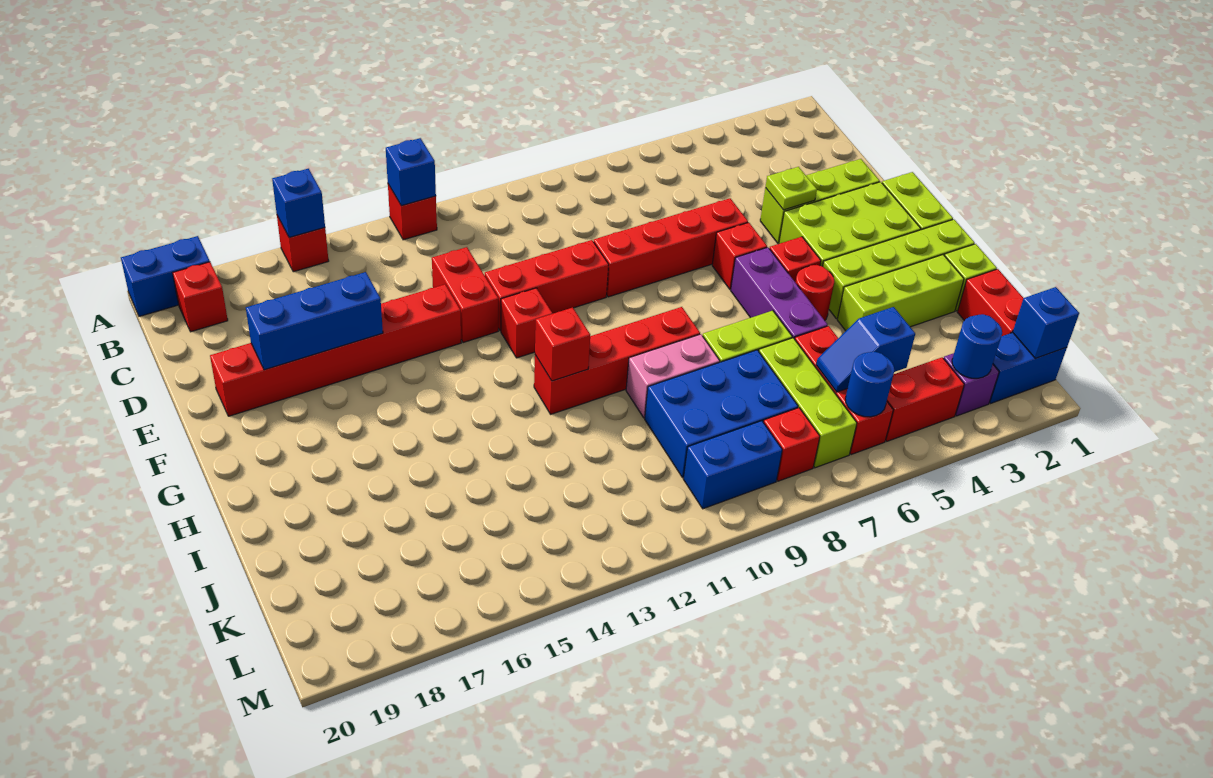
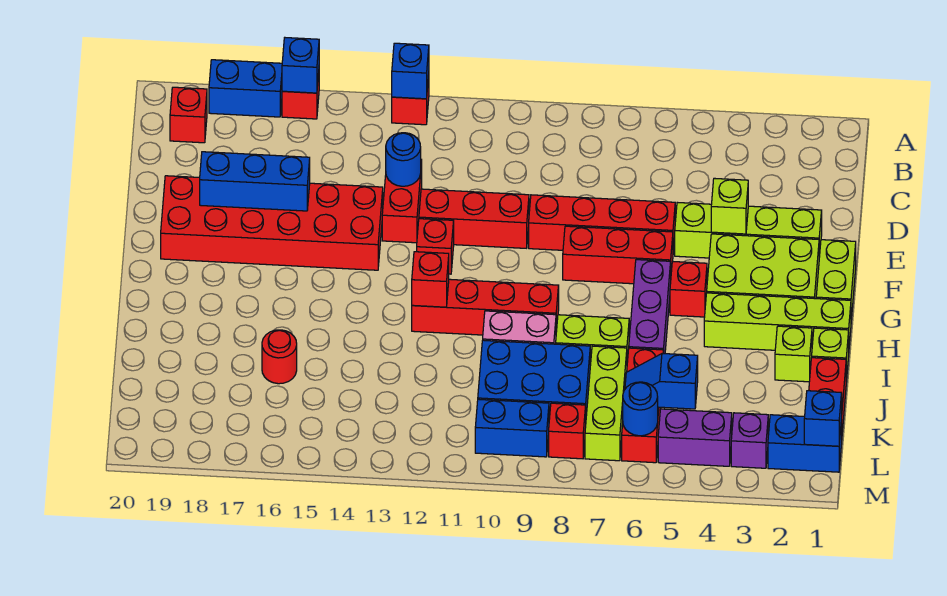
blue brick A19:A20 level 1 -> blue brick A17:A18 level 1
lime brick E2:E4 level 1 -> lime brick E2:E5 level 1
lime plate E4 level 2 -> lime brick E4 level 2
red brick E14:E19 level 1 -> red brick E14:F19 level 1
red brick F6 level 1 -> red brick F6:F8 level 1
red round brick H5 level 1 -> red round brick J16 level 1
lime brick I2:I4 level 1 -> lime brick I2 level 1
blue round brick L3 level 2 -> blue round brick D13 level 2
red brick L4:L5 level 1 -> purple brick L4:L5 level 1

